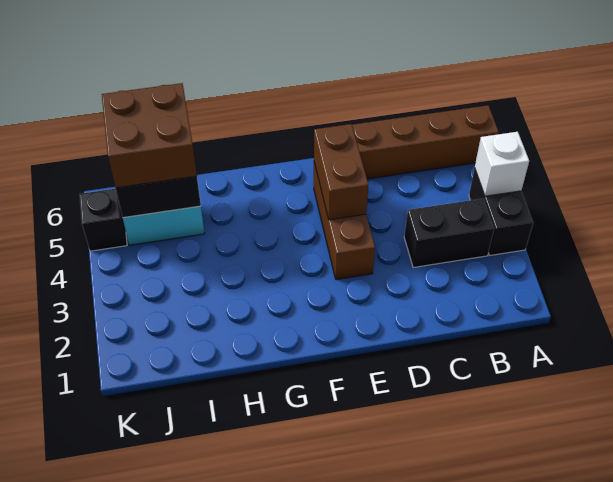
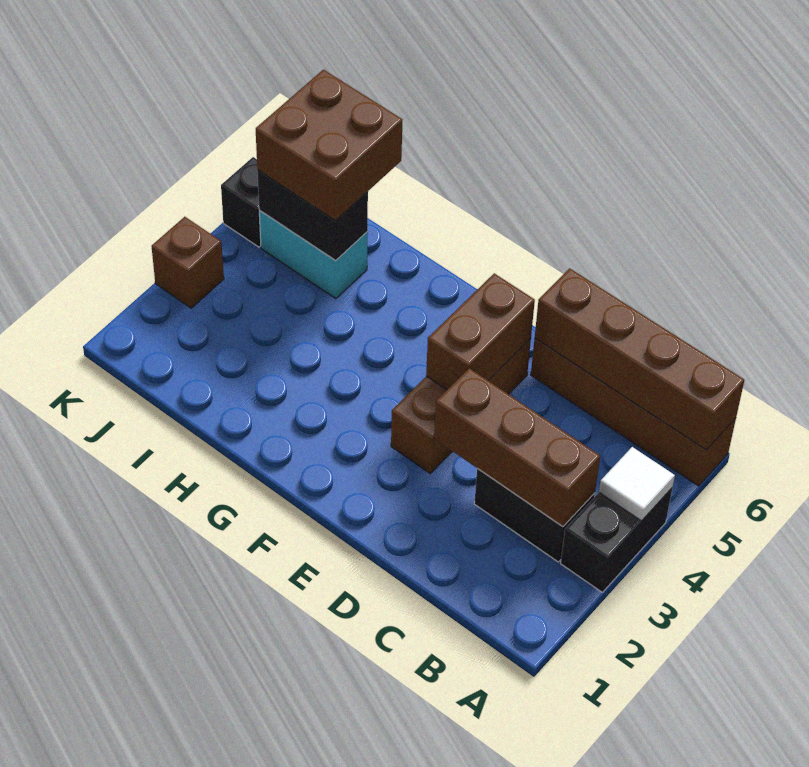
white brick A4 level 2 -> white tile A4 level 2
none -> brown brick A6:D6 level 2
none -> brown brick B3:D3 level 2
none -> brown brick K3 level 1

